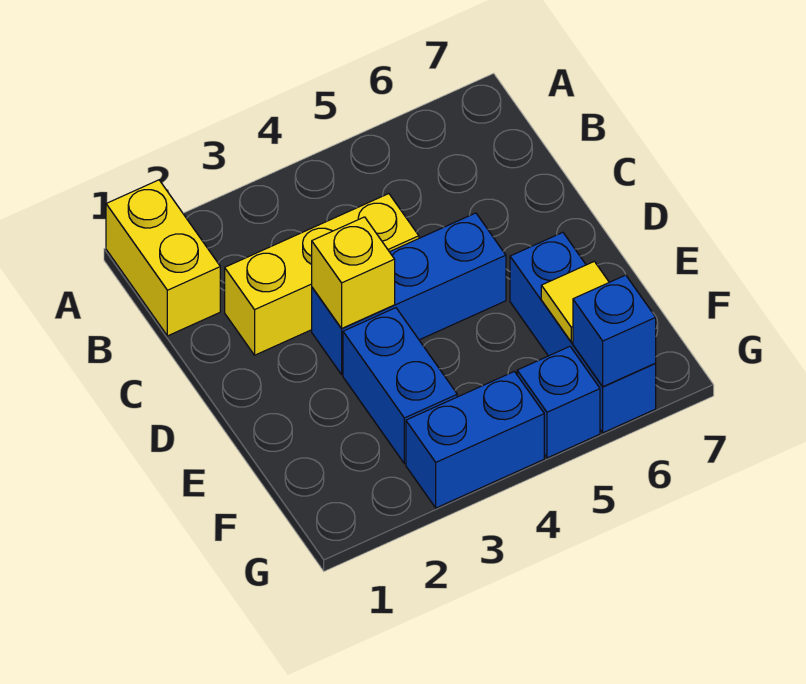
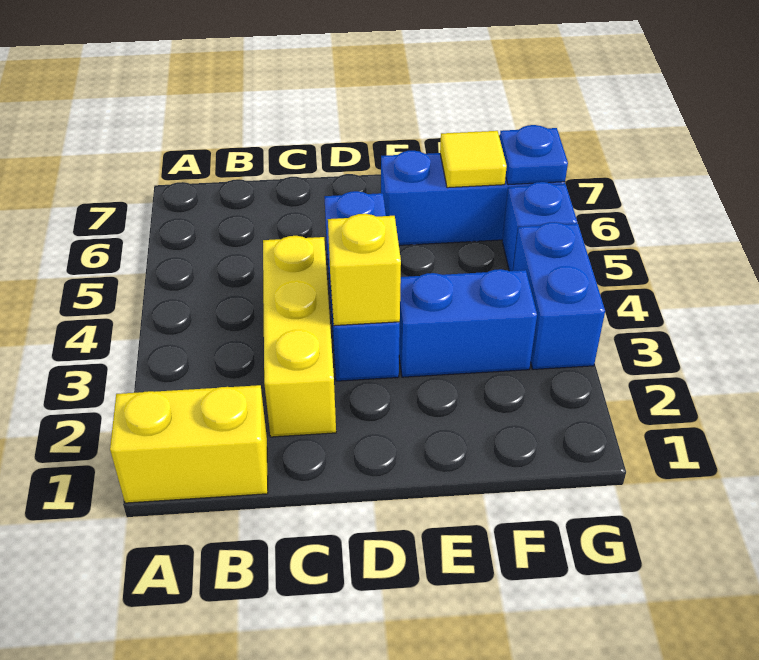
blue brick G6 level 2 -> blue plate G6 level 2

